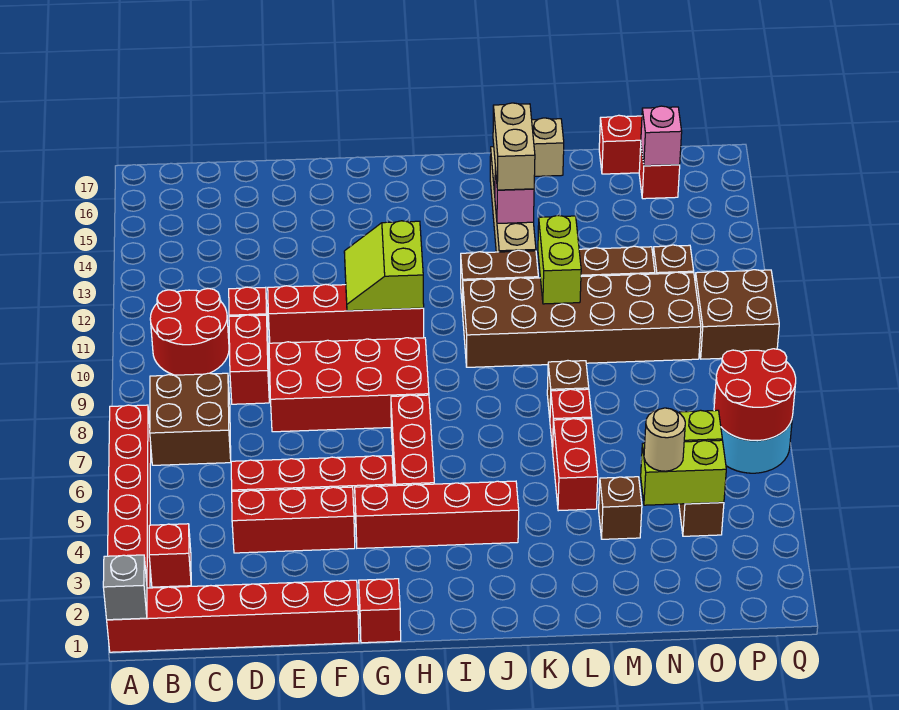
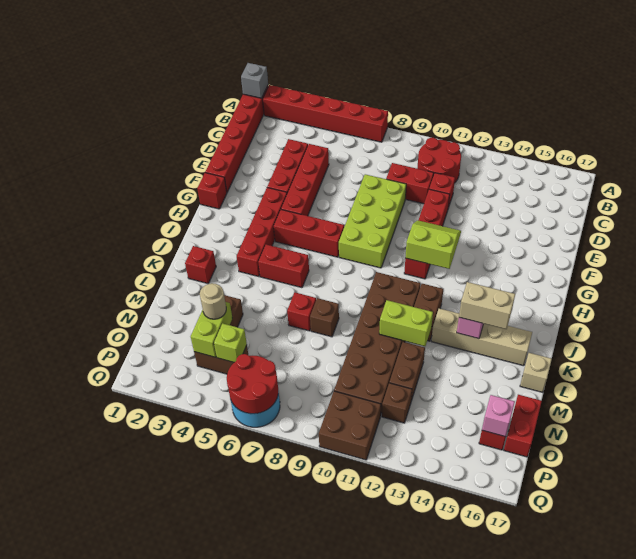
red brick B3 level 1 -> red brick K2 level 1
brown brick B7:C8 level 1 -> none
red brick E8:H9 level 1 -> lime brick E8:H9 level 1
red brick L5:L6 level 1 -> red brick J5:J6 level 1

